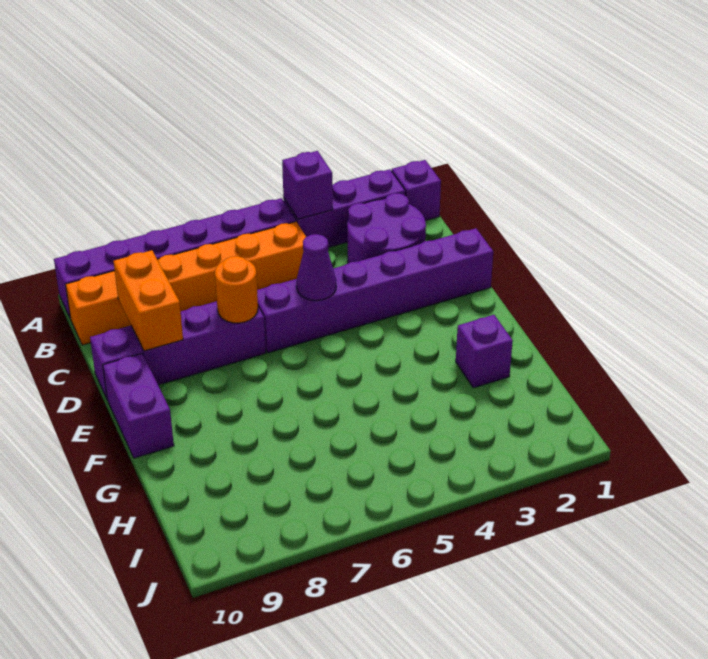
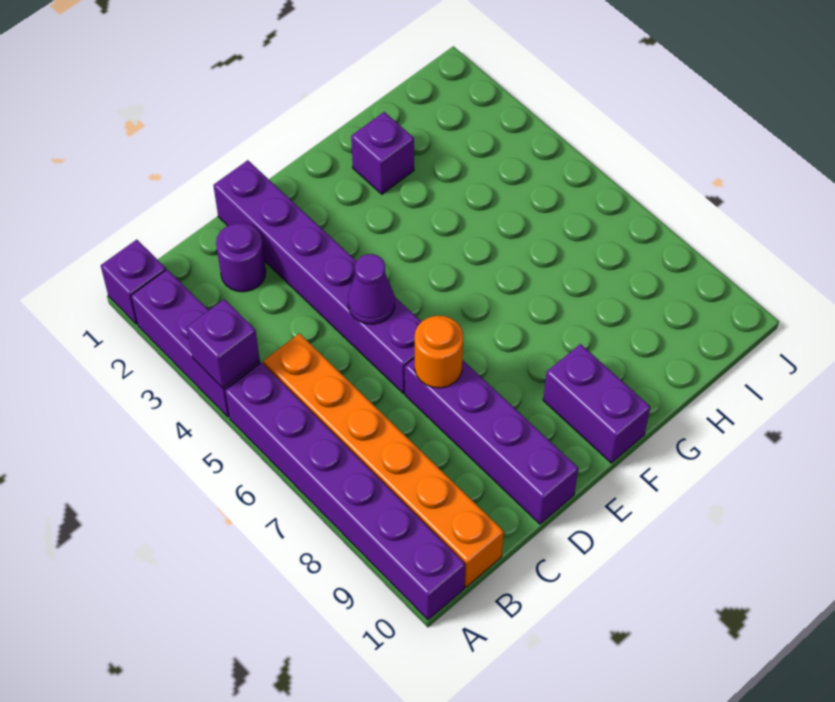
purple round brick B2:C3 level 1 -> purple round brick C2 level 1
orange brick C9:D9 level 2 -> none
purple brick E10:F10 level 1 -> purple brick F9:F10 level 1

